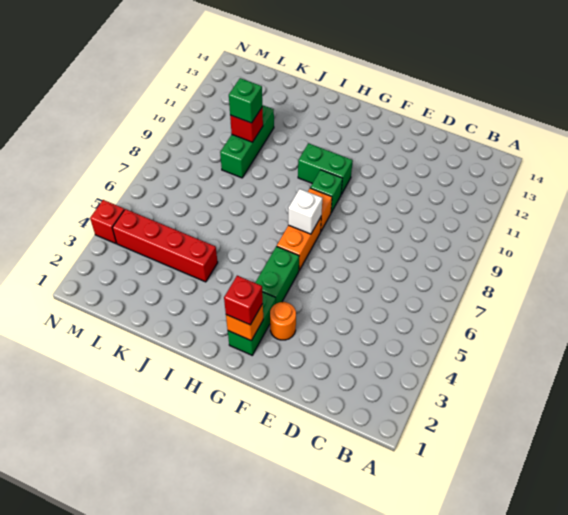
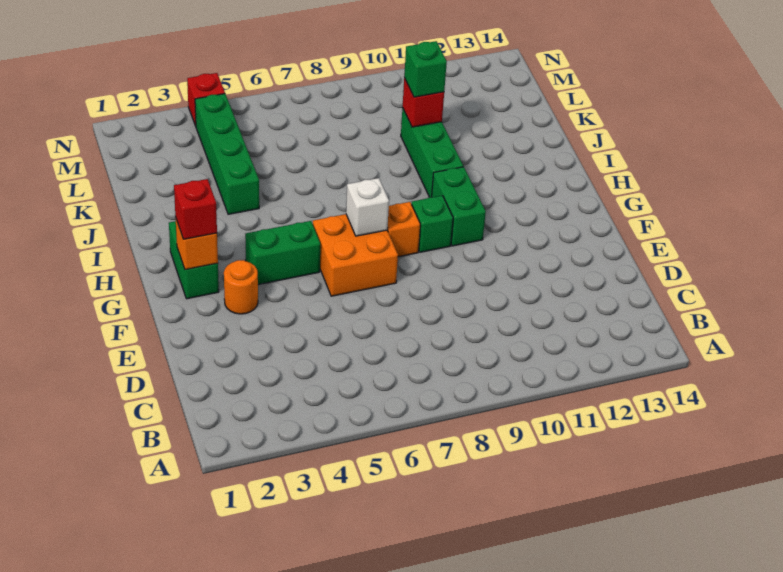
green brick G2:G3 level 1 -> green brick G2:H2 level 1
orange brick G6:G7 level 1 -> orange brick F6:G7 level 1
red brick J4:M4 level 1 -> green brick J4:M4 level 1
green brick K9:K11 level 1 -> green brick I10:K10 level 1

